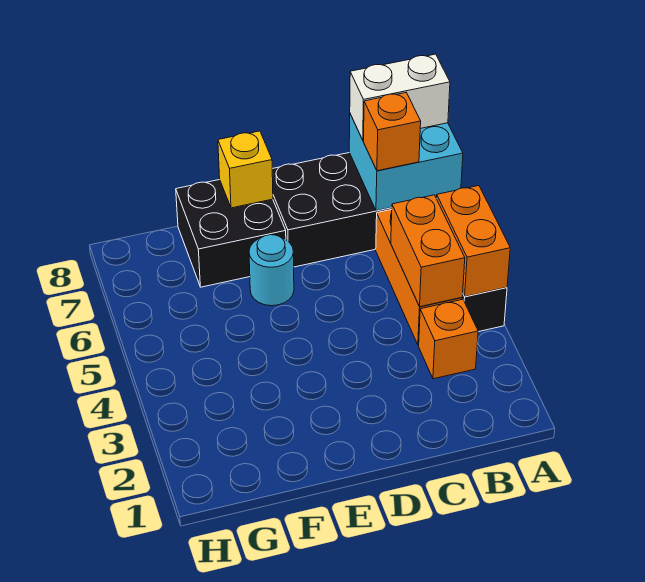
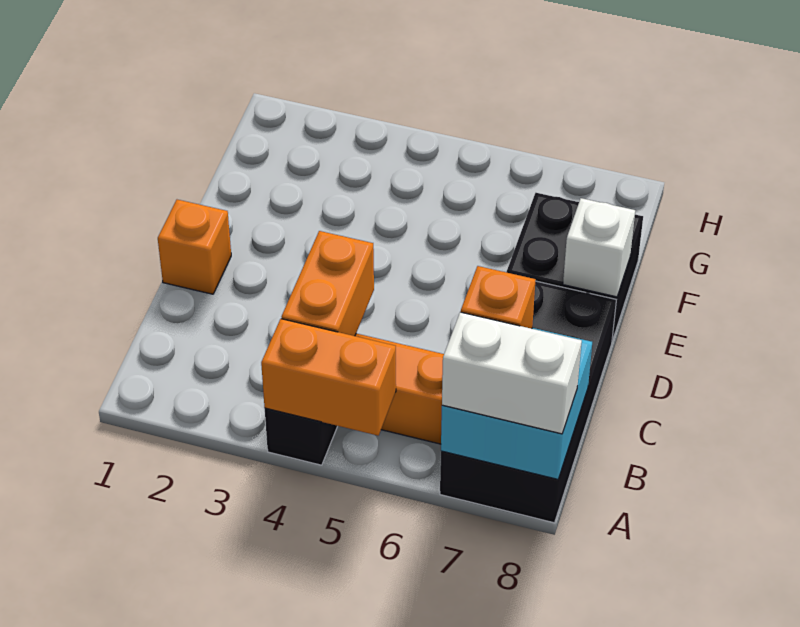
white brick A8:B8 level 3 -> white brick A7:A8 level 3
orange brick B3 level 1 -> orange brick D1 level 1
orange brick B4:B5 level 2 -> orange brick B4:C4 level 2
cyan round brick E6 level 1 -> none
yellow brick E8 level 2 -> white brick E8 level 2

